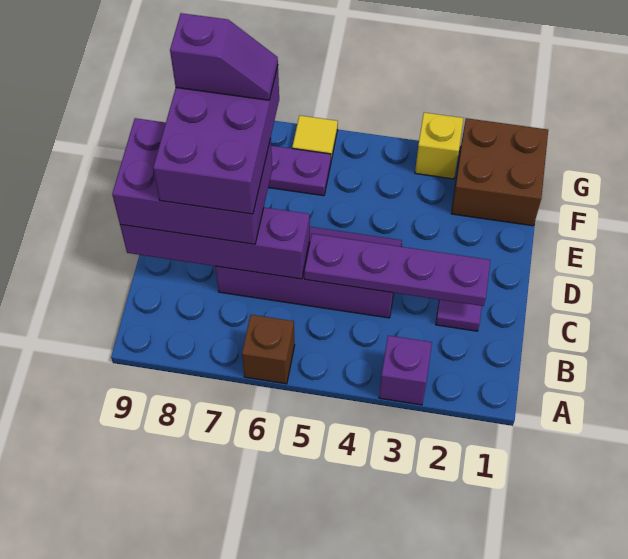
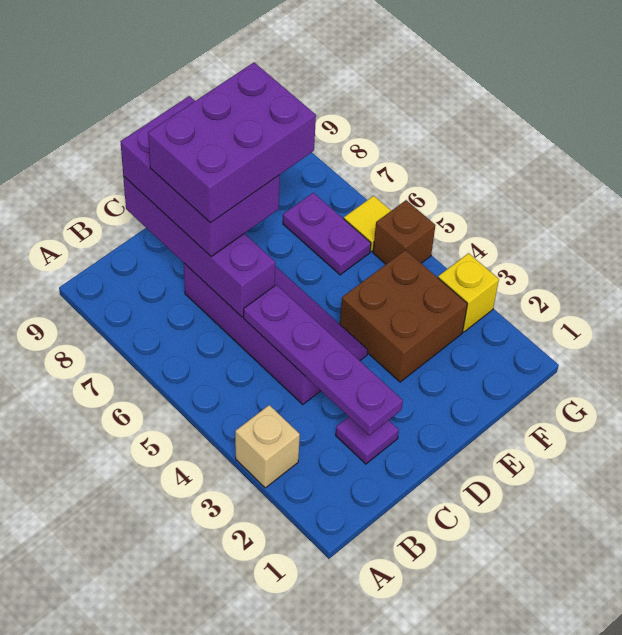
purple brick A3 level 1 -> tan brick A3 level 1
brown brick A6 level 1 -> brown brick G5 level 1
purple slope E7:E8 level 5 top 8 -> none
brown brick F1:G2 level 1 -> brown brick E3:F4 level 1

